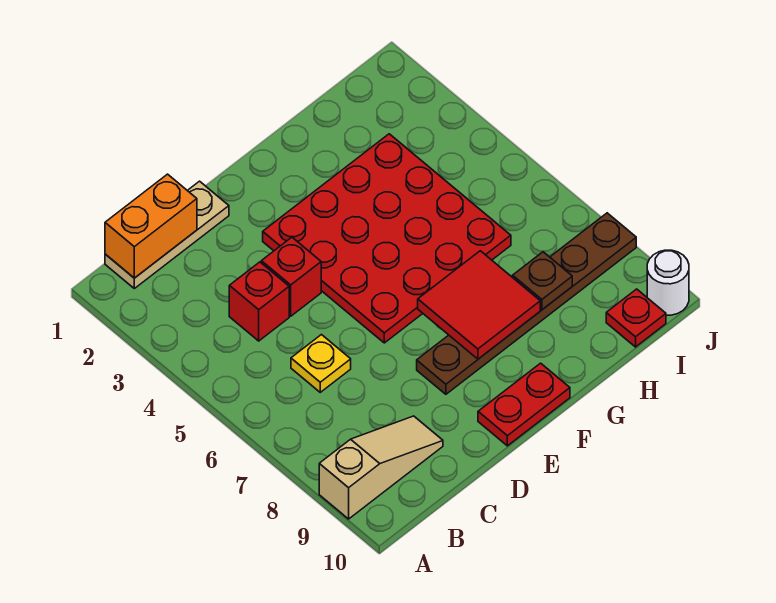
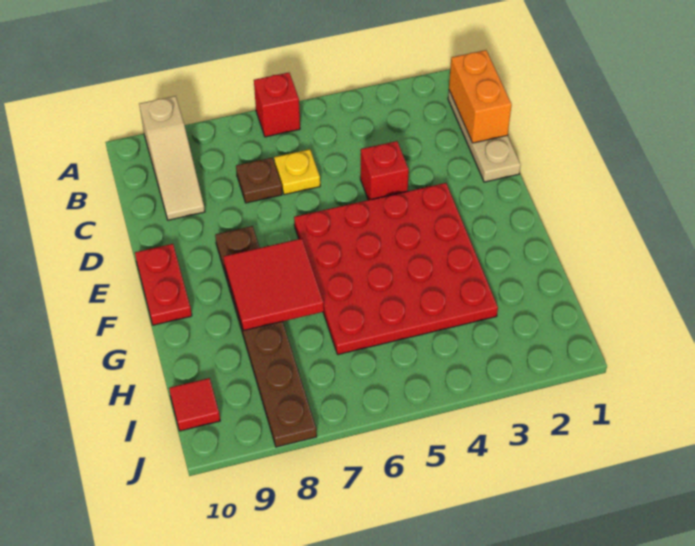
red brick C4 level 1 -> red brick A6 level 1
brown plate H8 level 2 -> brown plate C7 level 1
red plate I10 level 1 -> red tile I10 level 1
white round brick J10 level 1 -> none

